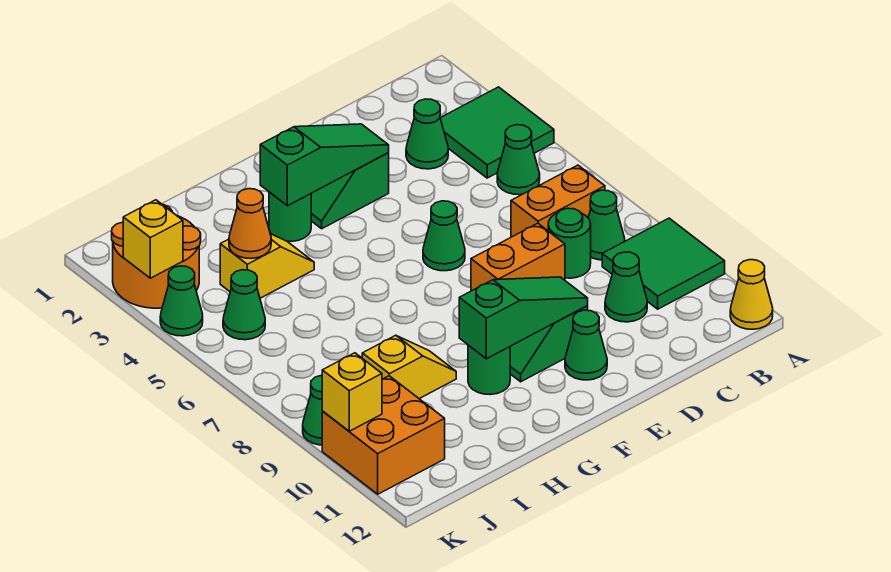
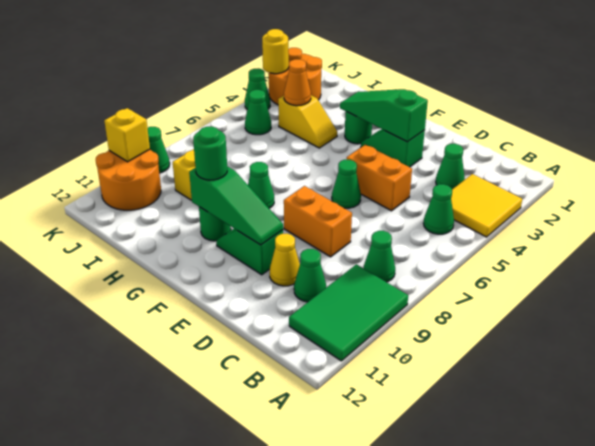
green tile A3:B4 level 1 -> yellow tile A3:B4 level 1
green tile A9:B10 level 1 -> green tile A9:B11 level 1
yellow cone A12 level 1 -> yellow cone D10 level 1
orange brick B7:C7 level 1 -> orange brick D5:E5 level 1
green round brick C8 level 1 -> green round brick G10 level 3
green slope E3:G3 level 2 top G -> green slope E3:G3 level 2 top E
green cone E11 level 1 -> green cone G8 level 1
orange brick J10:K11 level 1 -> orange round brick J10:K11 level 1
yellow brick K3 level 2 -> yellow round brick K3 level 2

